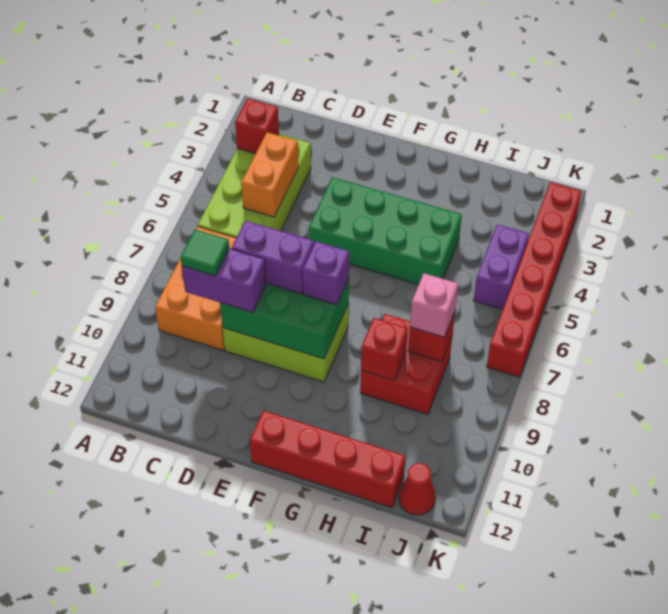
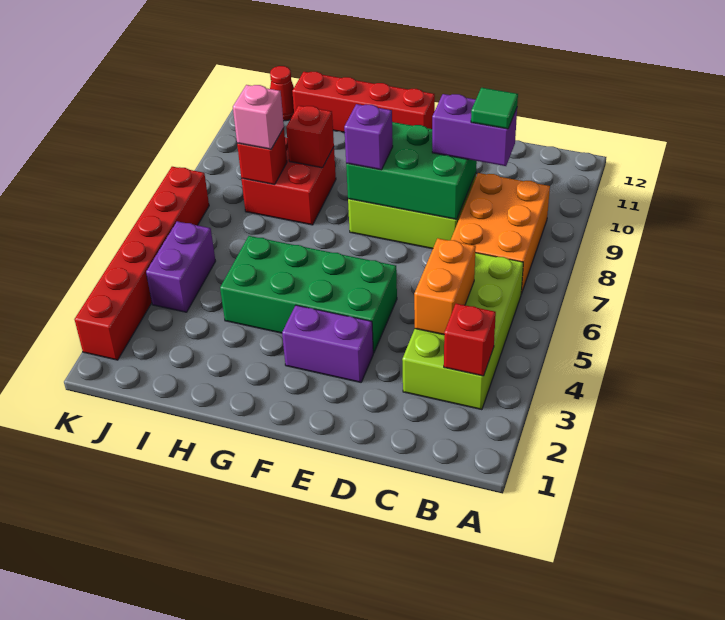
purple brick D8:E8 level 3 -> purple brick E3:F3 level 1

